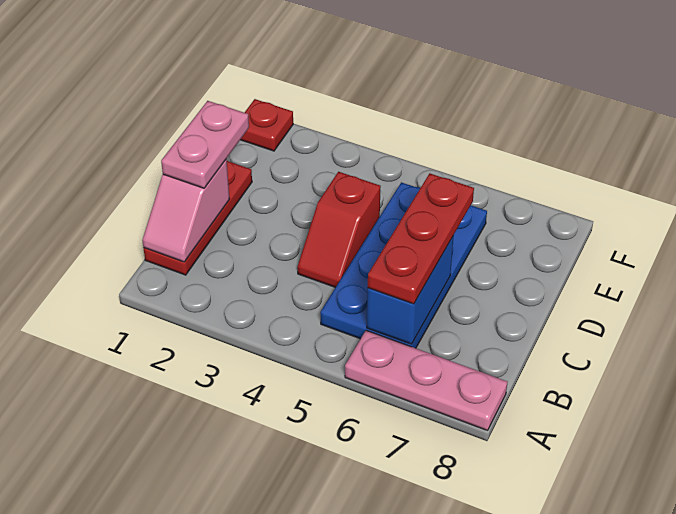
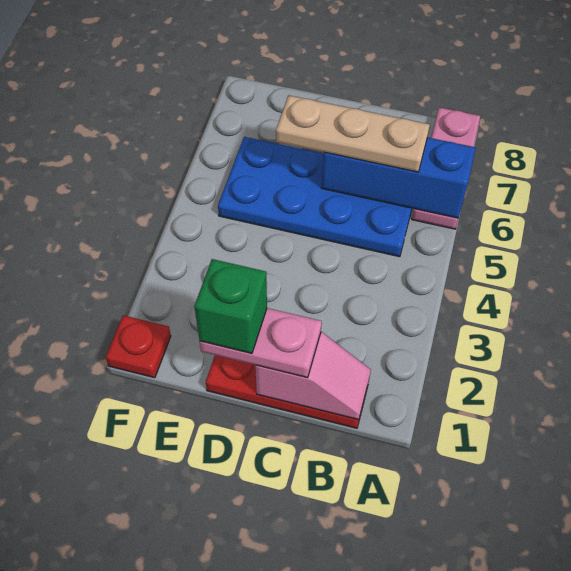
blue brick B6:C6 level 2 -> blue brick A6:C6 level 2
red plate B6:D6 level 3 -> tan plate B6:D6 level 3
red slope C4:D4 level 1 top D -> none
none -> green brick D1 level 4

